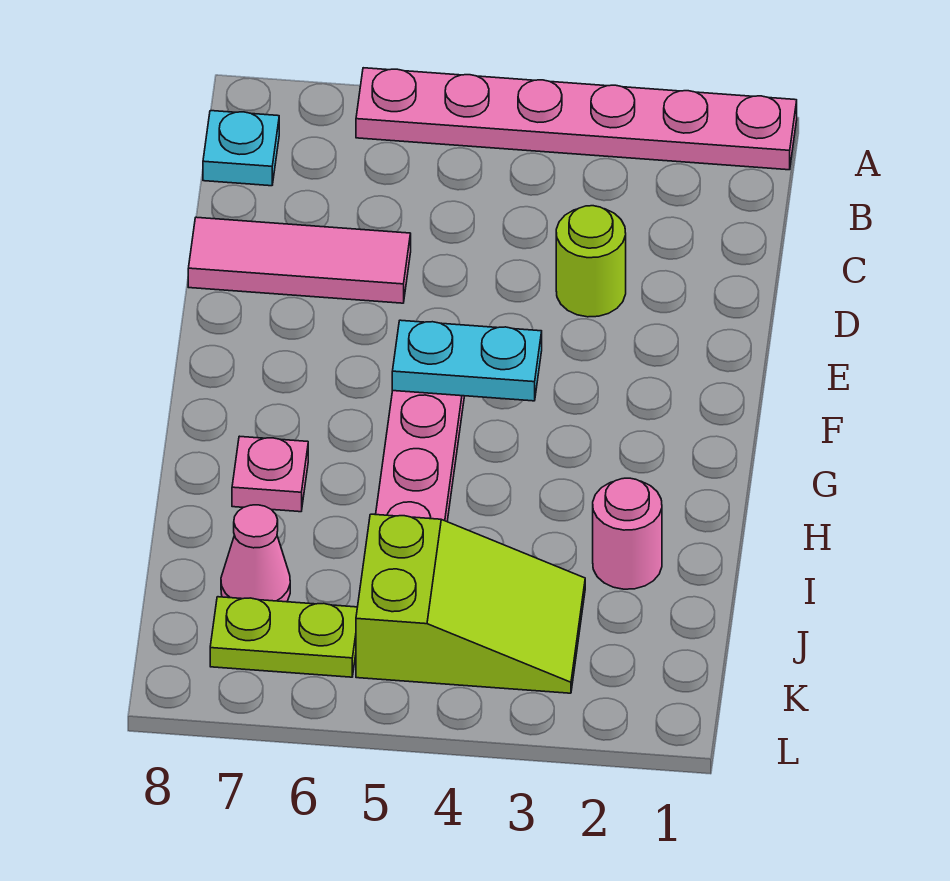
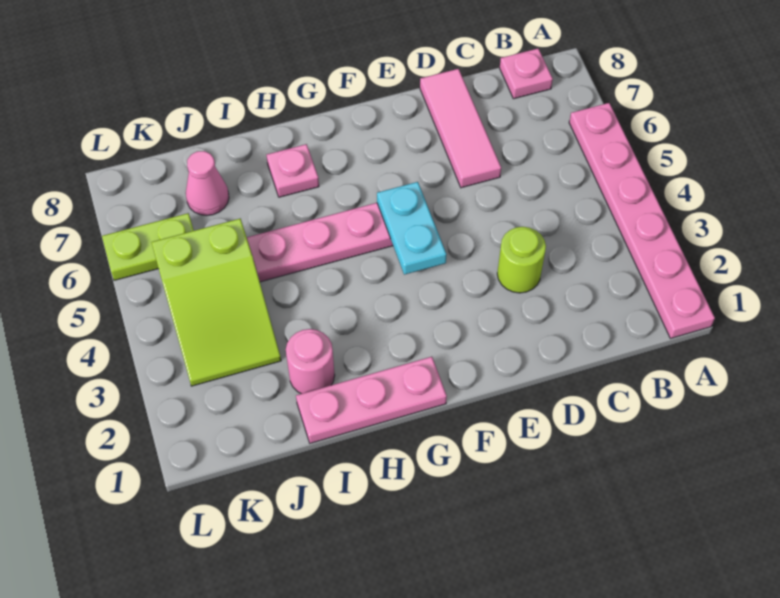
cyan plate B8 level 1 -> pink plate B8 level 1
none -> pink plate G1:I1 level 1
lime plate K6:K7 level 1 -> lime plate K6:L6 level 1

